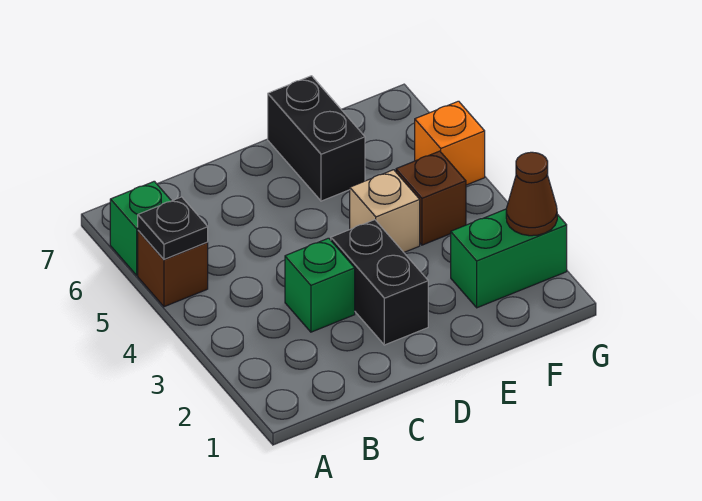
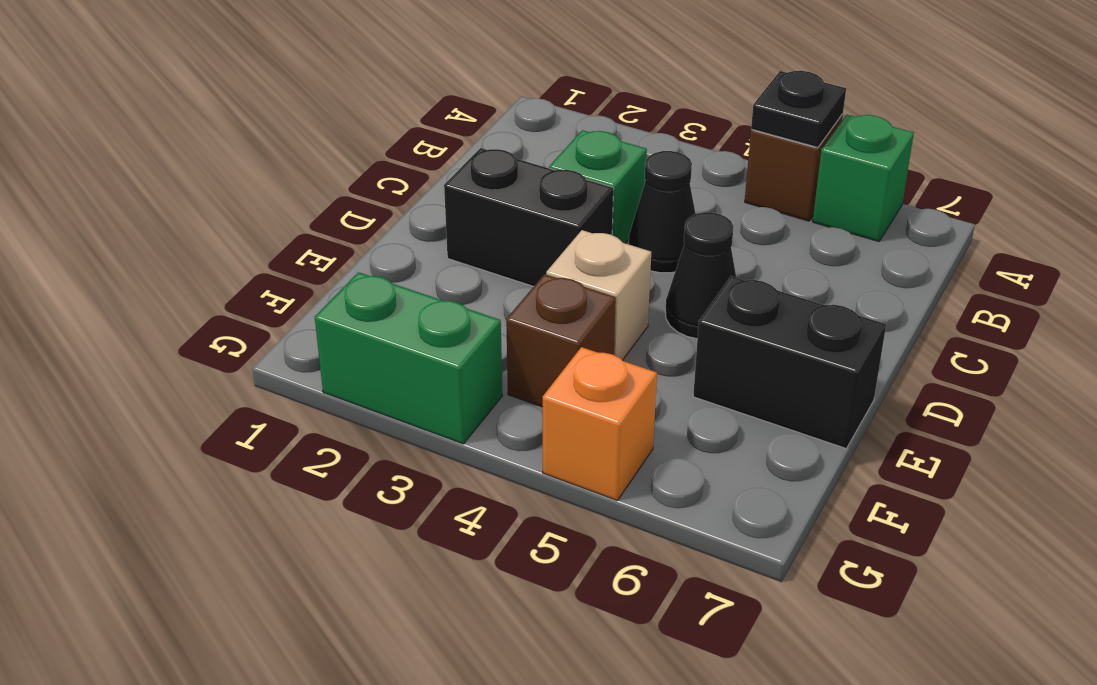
none -> black cone C4 level 1
none -> black cone D5 level 1
green brick F2:G2 level 1 -> green brick G2:G3 level 1
brown cone G2 level 2 -> none

